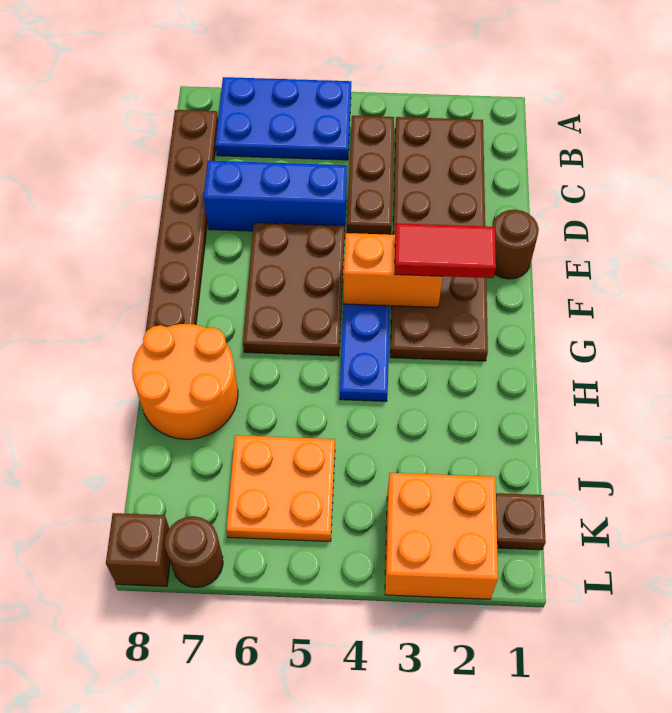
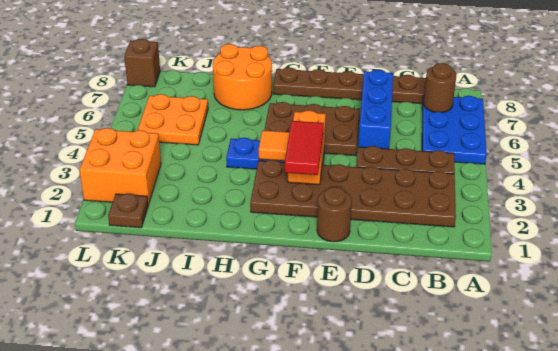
none -> orange tile G4 level 2
brown round brick L7 level 1 -> brown round brick B7 level 2

